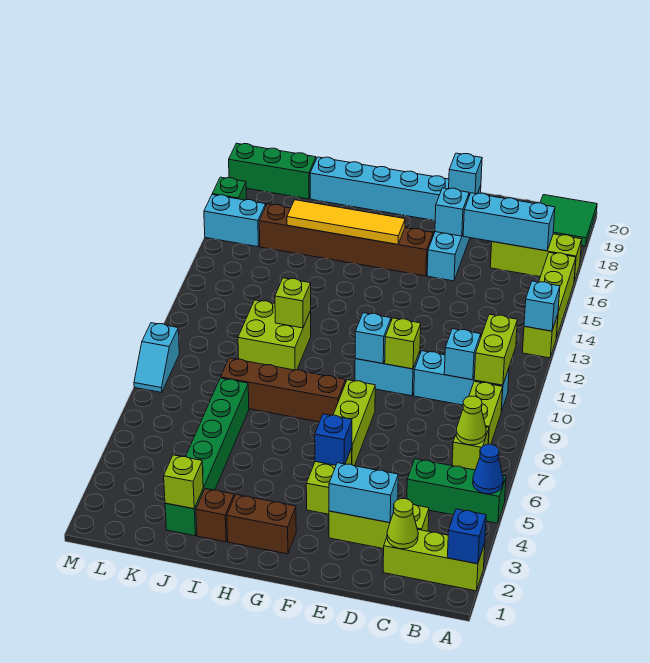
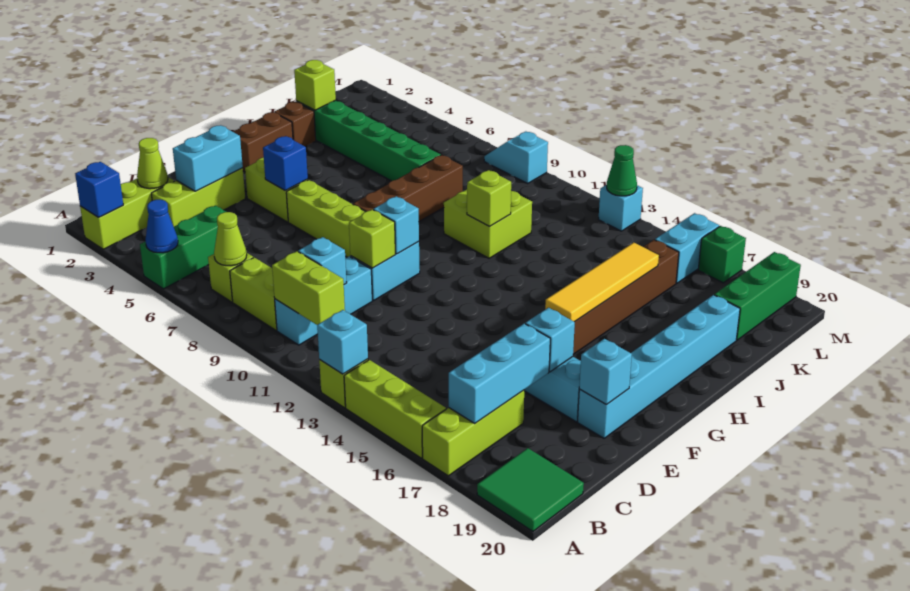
none -> cyan brick M13 level 1
none -> green cone M13 level 2

